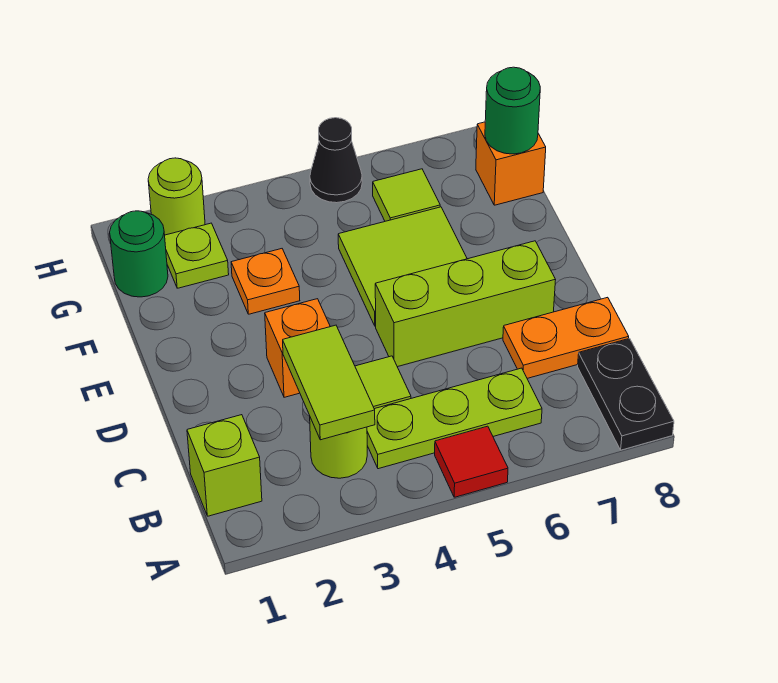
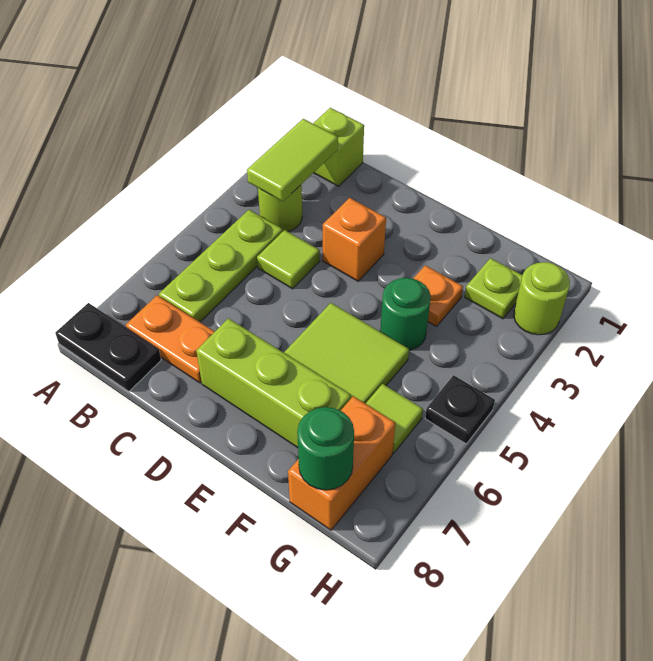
red tile A5 level 1 -> none
lime tile B3:C3 level 2 -> lime tile B2:B3 level 2
orange plate C7:C8 level 1 -> orange plate B7:C7 level 1
lime brick D5:D7 level 1 -> lime brick D7:F7 level 1
green round brick G1 level 1 -> green round brick F4 level 1
orange brick G8 level 1 -> orange brick G7:G8 level 1
black cone H5 level 1 -> black plate H5 level 1

